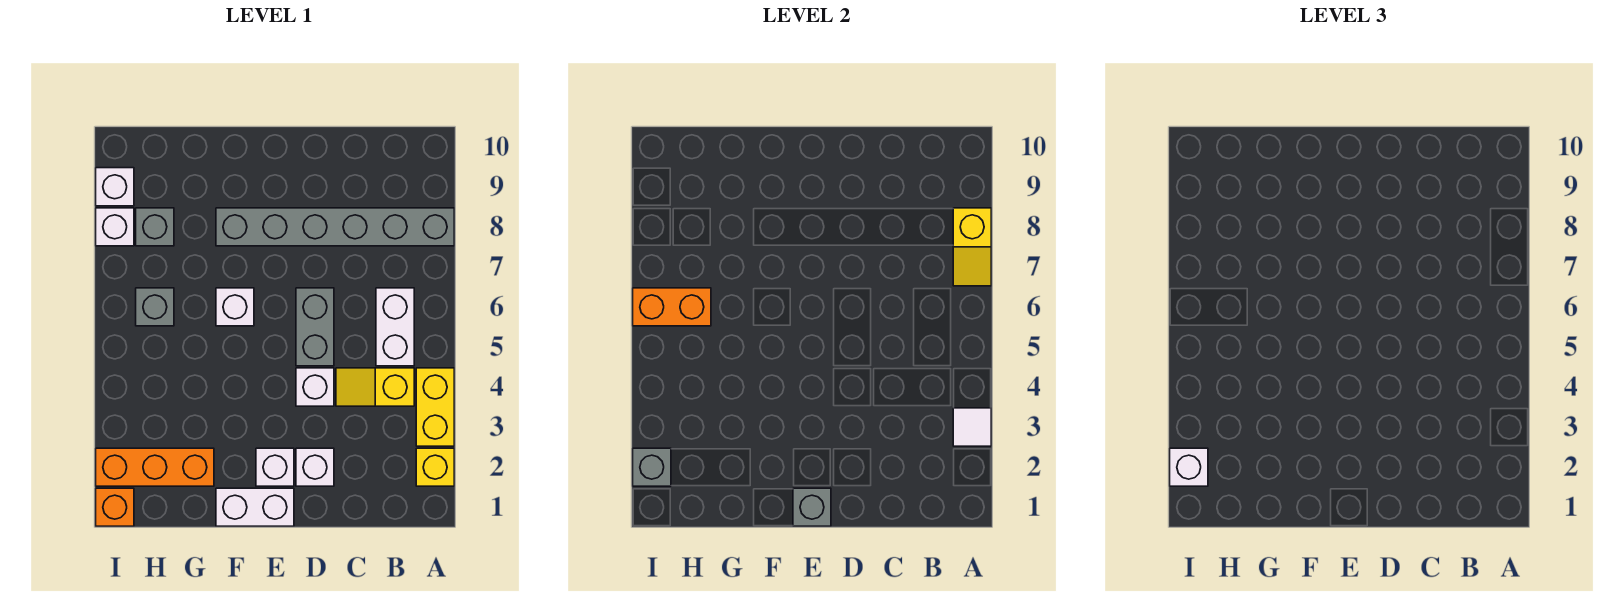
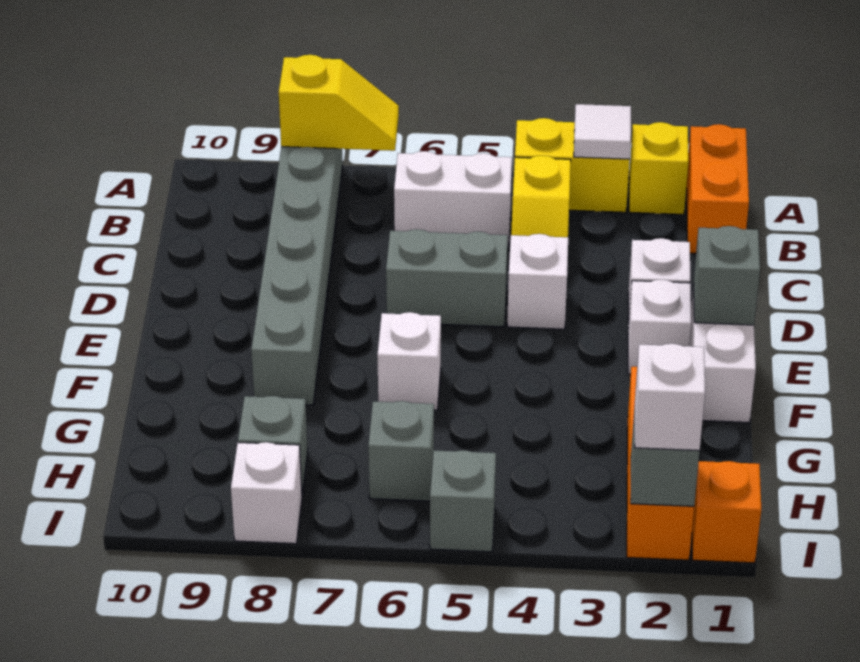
orange brick H6:I6 level 2 -> orange brick A1:B1 level 1
none -> grey brick I5 level 1
white brick I9 level 1 -> none

